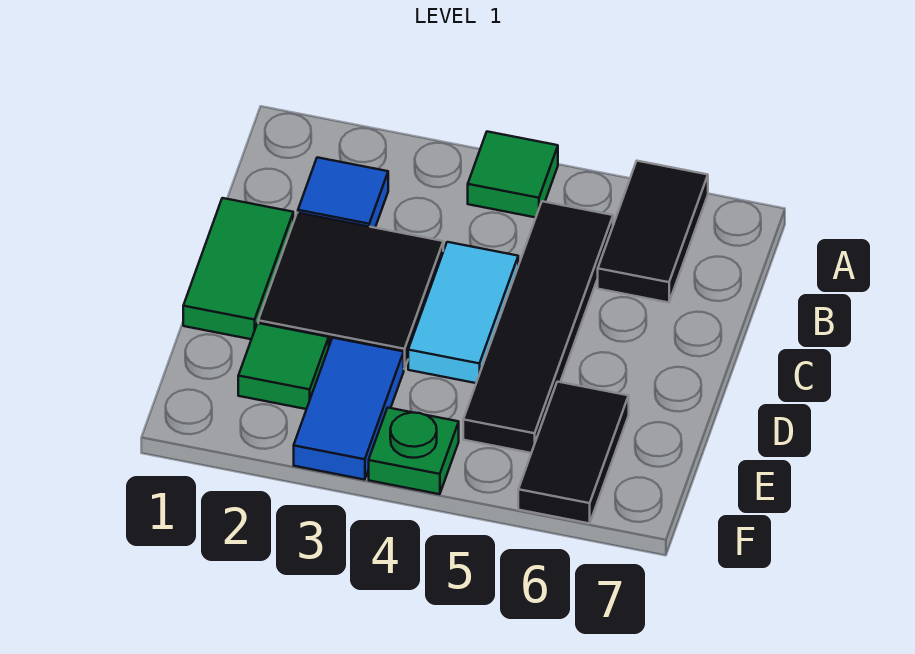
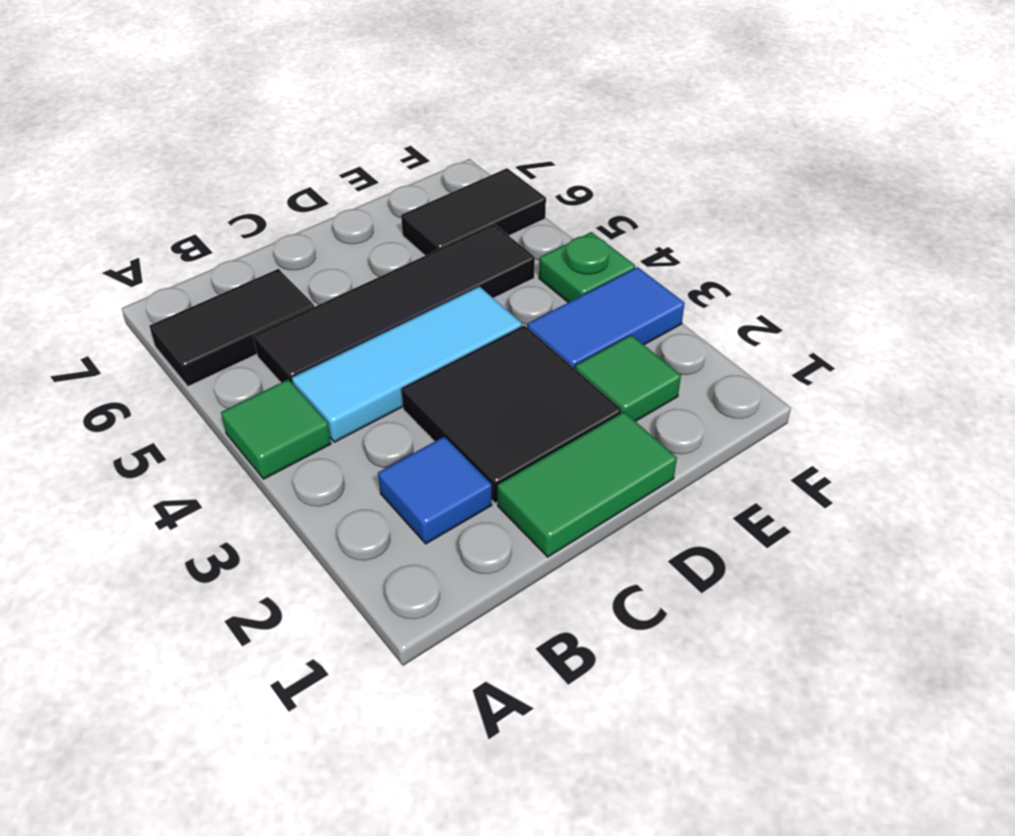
cyan tile C4:D4 level 1 -> cyan tile B4:D4 level 1

